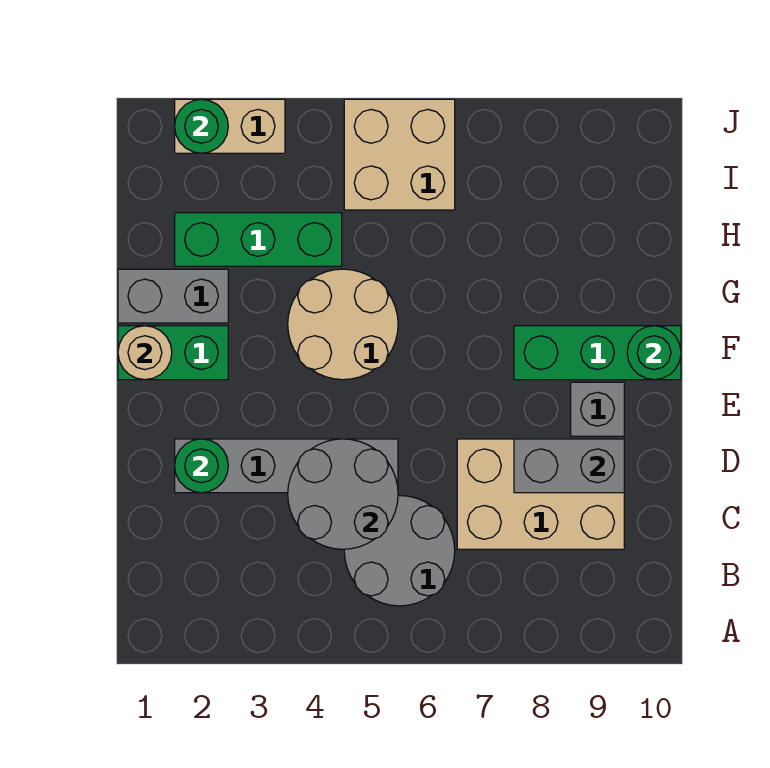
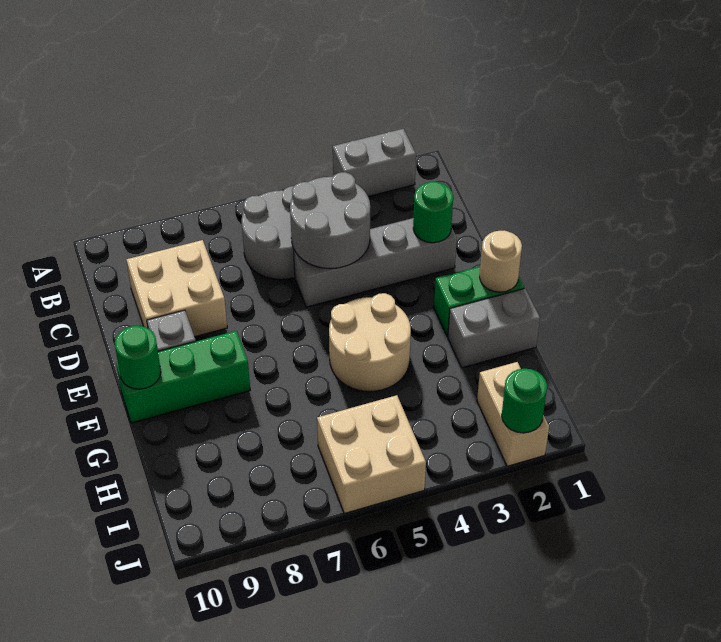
tan brick C7:D9 level 1 -> tan brick C8:D9 level 1
grey brick D8:D9 level 2 -> grey brick A2:A3 level 1
green brick H2:H4 level 1 -> none
tan brick J2:J3 level 1 -> tan brick I2:J2 level 1

